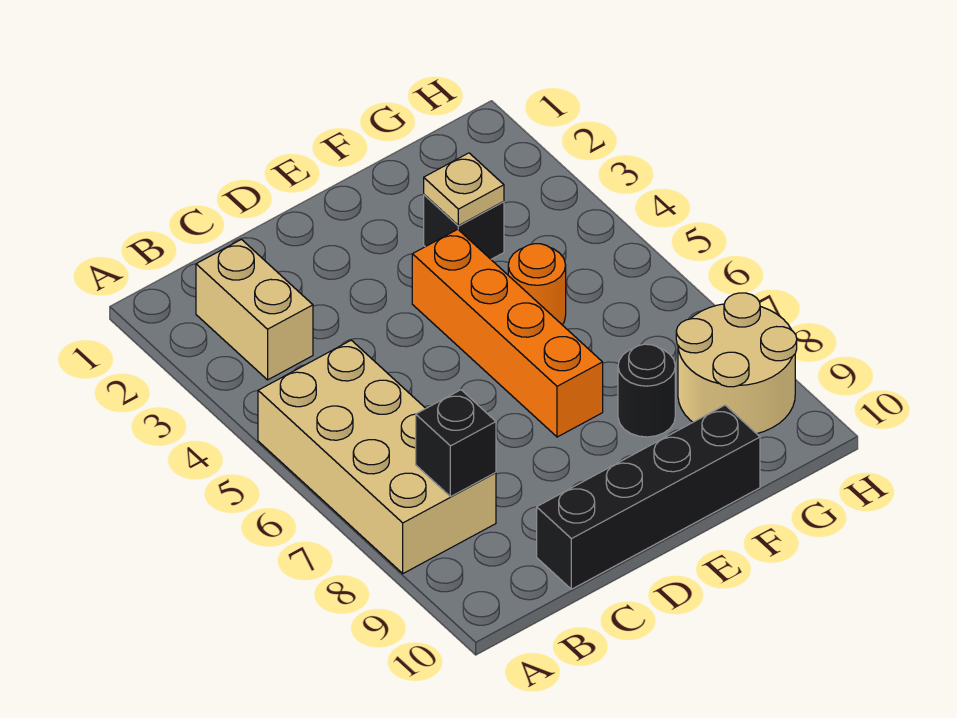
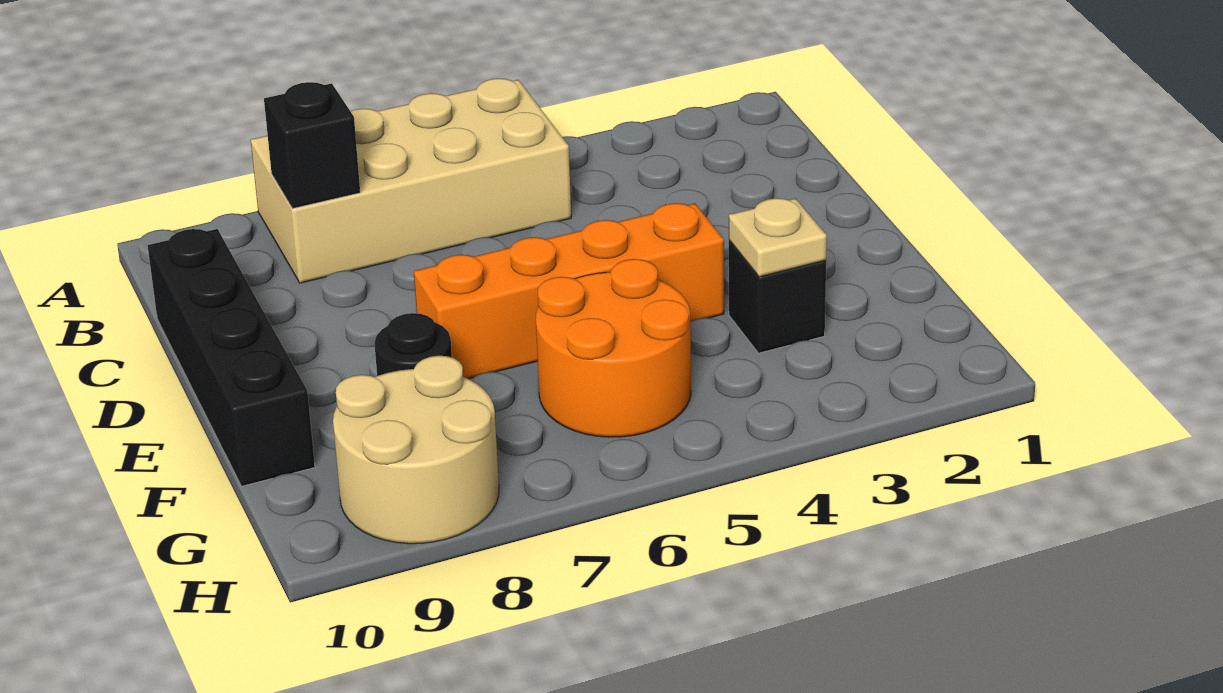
tan brick B2:B3 level 1 -> none
orange round brick F5 level 1 -> orange round brick F5:G6 level 1

